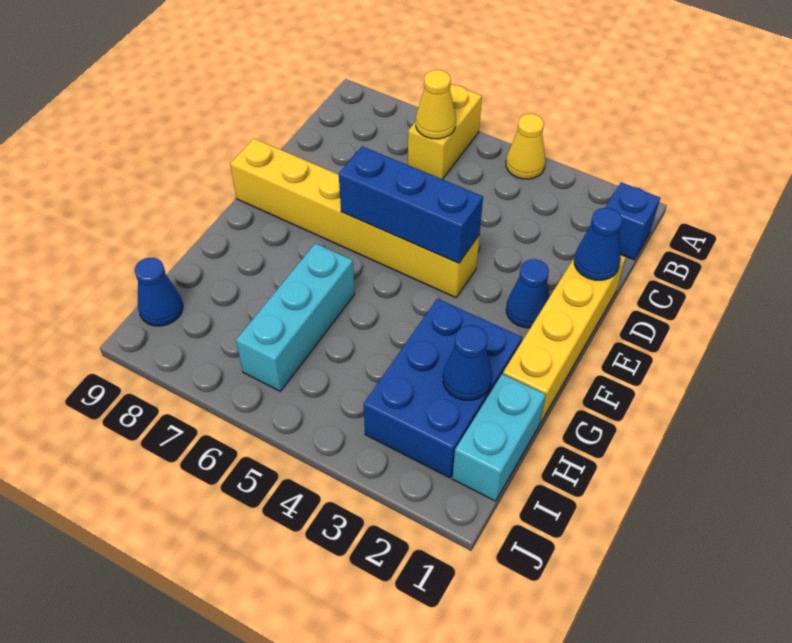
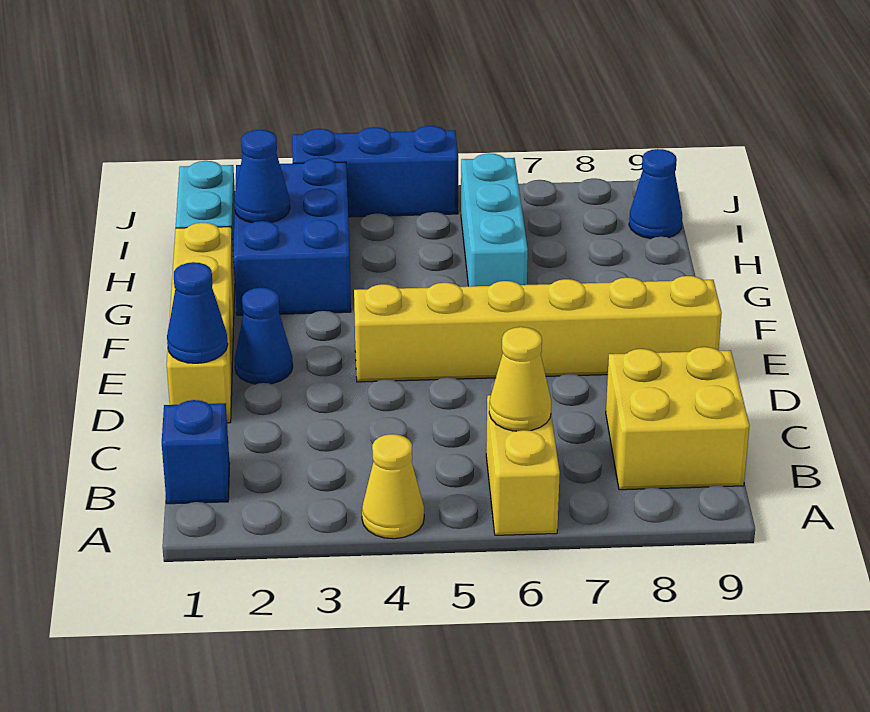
none -> yellow brick B8:C9 level 1
blue brick E4:E6 level 2 -> blue brick J3:J5 level 1

